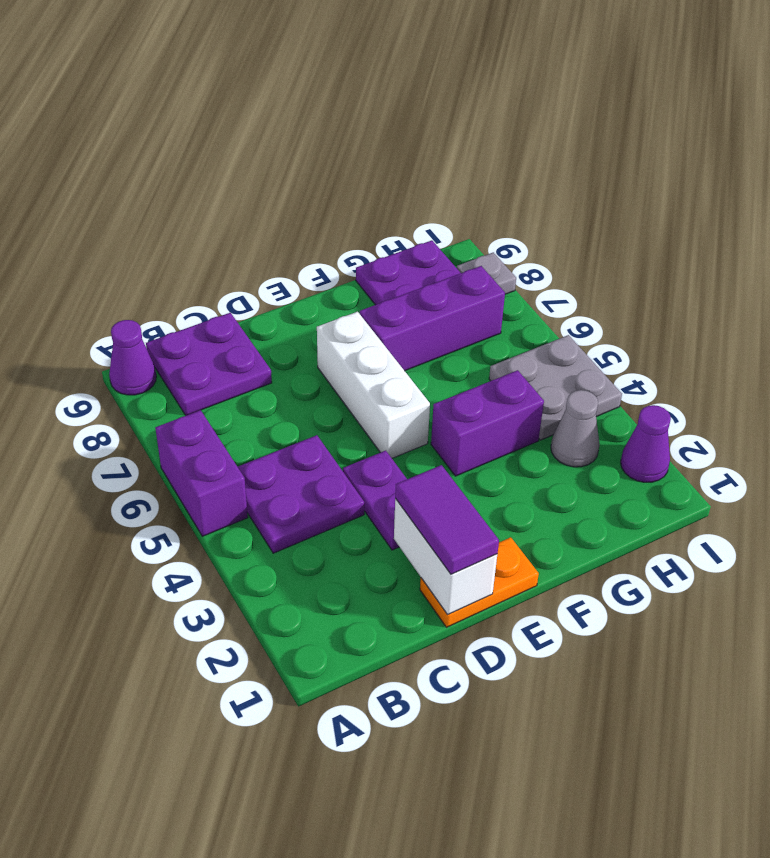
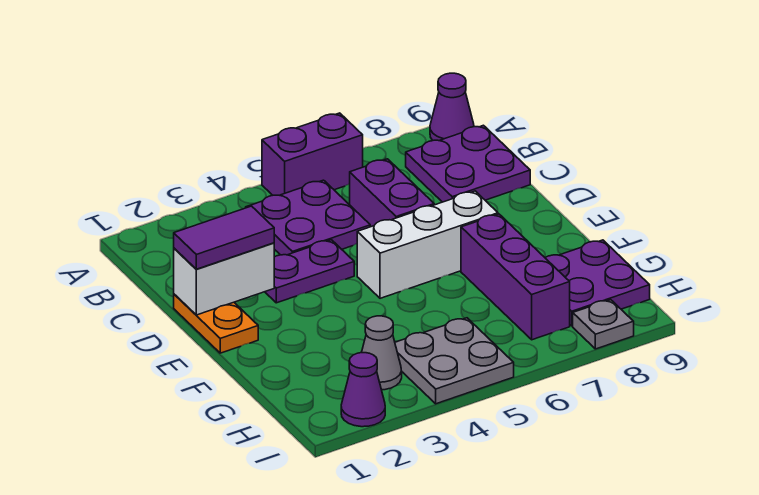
purple brick F4:G4 level 1 -> purple brick C6:D6 level 1

